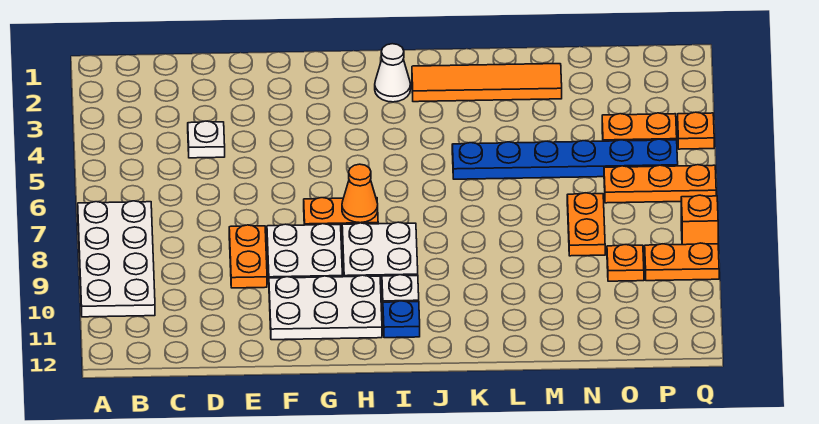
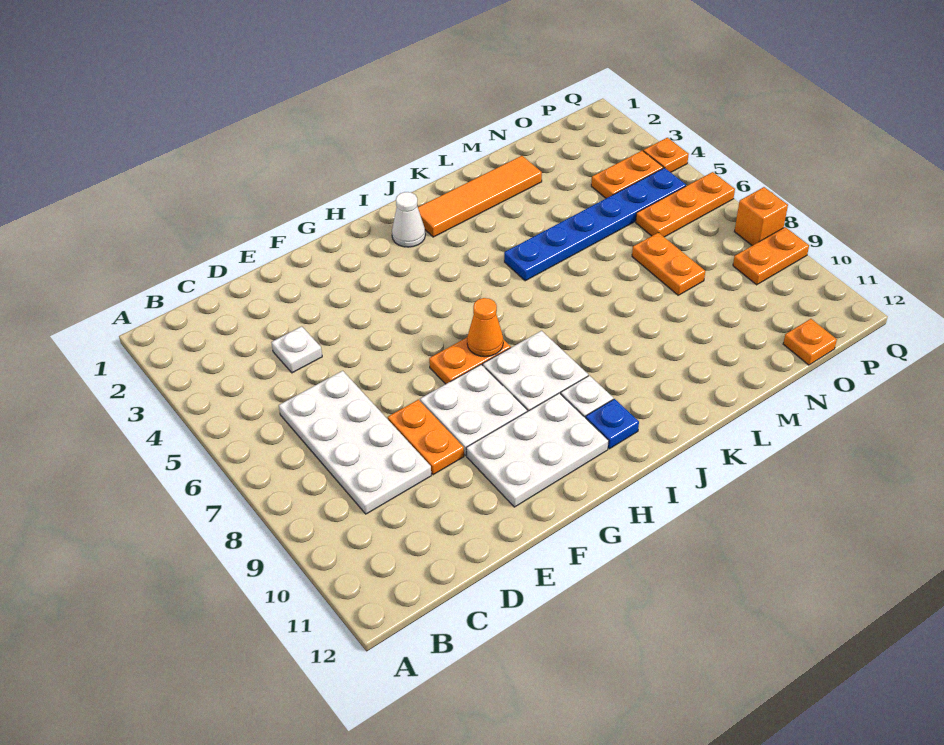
white plate A7:B10 level 1 -> white plate C6:D9 level 1
orange plate O9 level 1 -> orange plate O12 level 1

